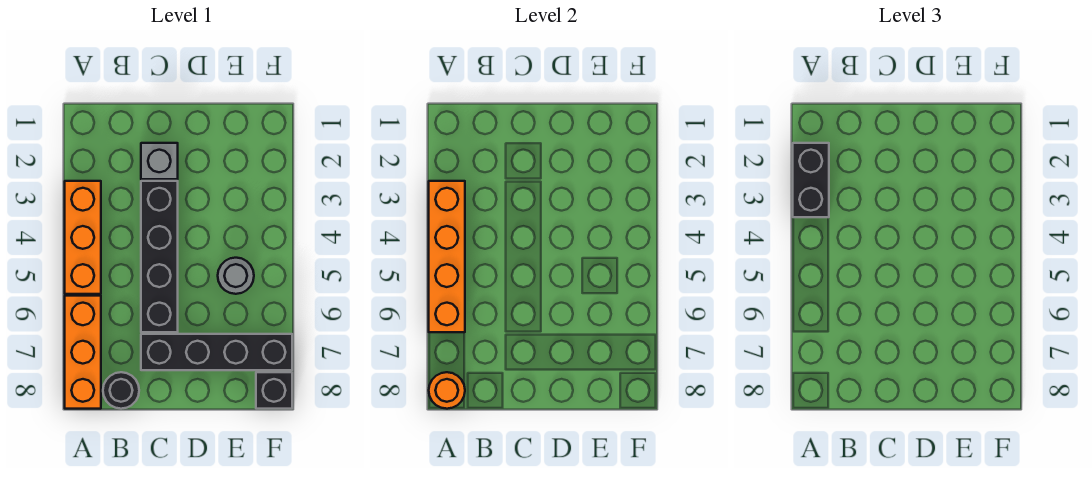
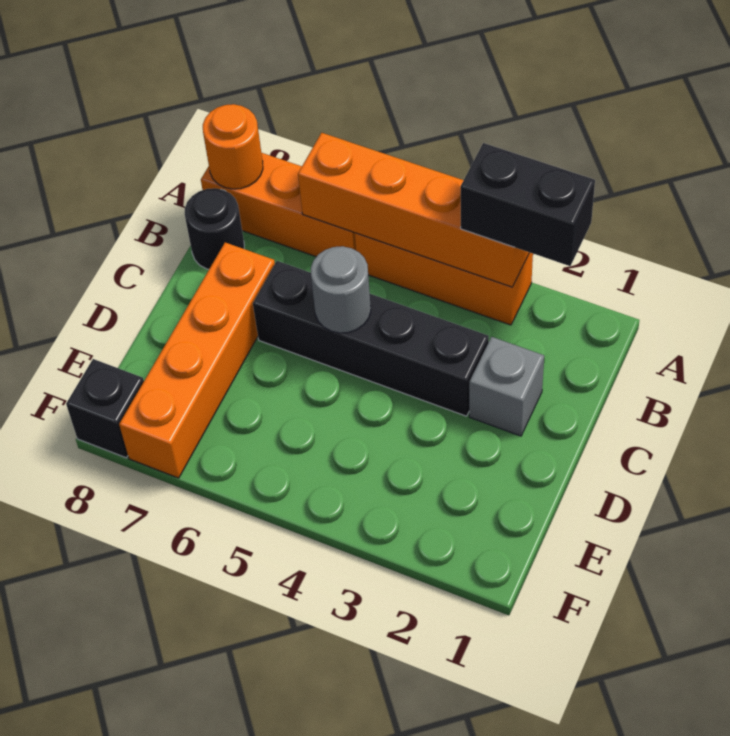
black brick C7:F7 level 1 -> orange brick C7:F7 level 1
grey round brick E5 level 1 -> grey round brick C5 level 2

